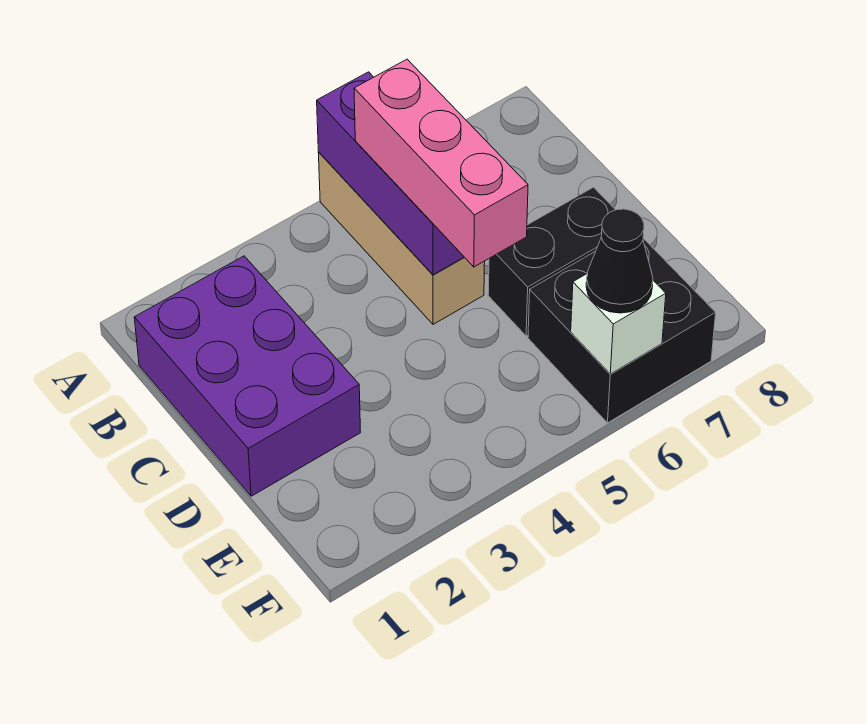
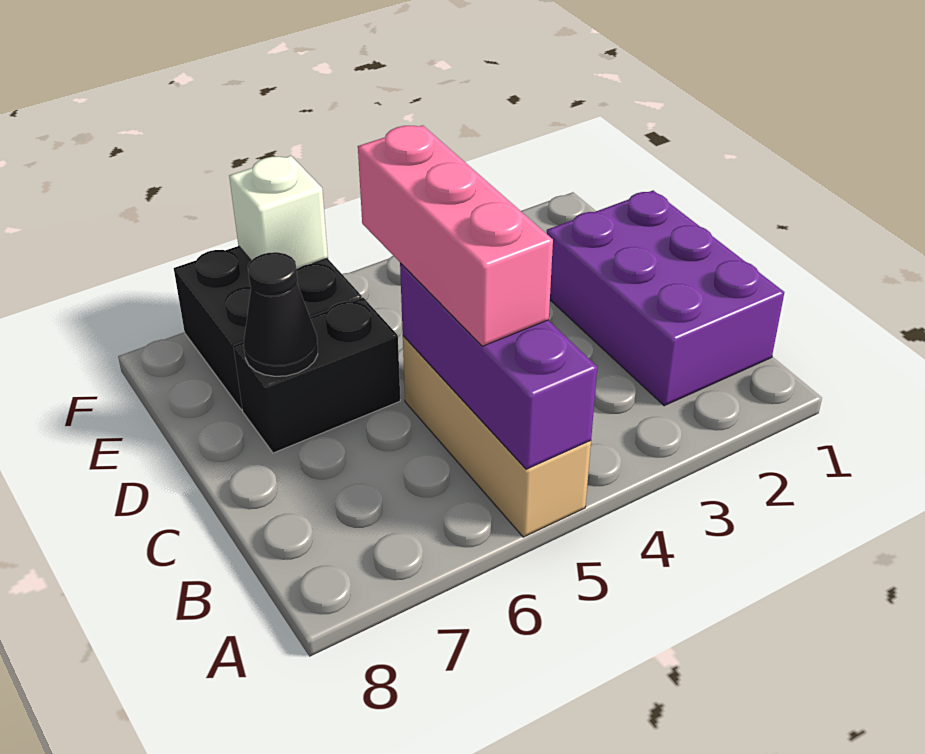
black cone F6 level 3 -> black cone D7 level 2

